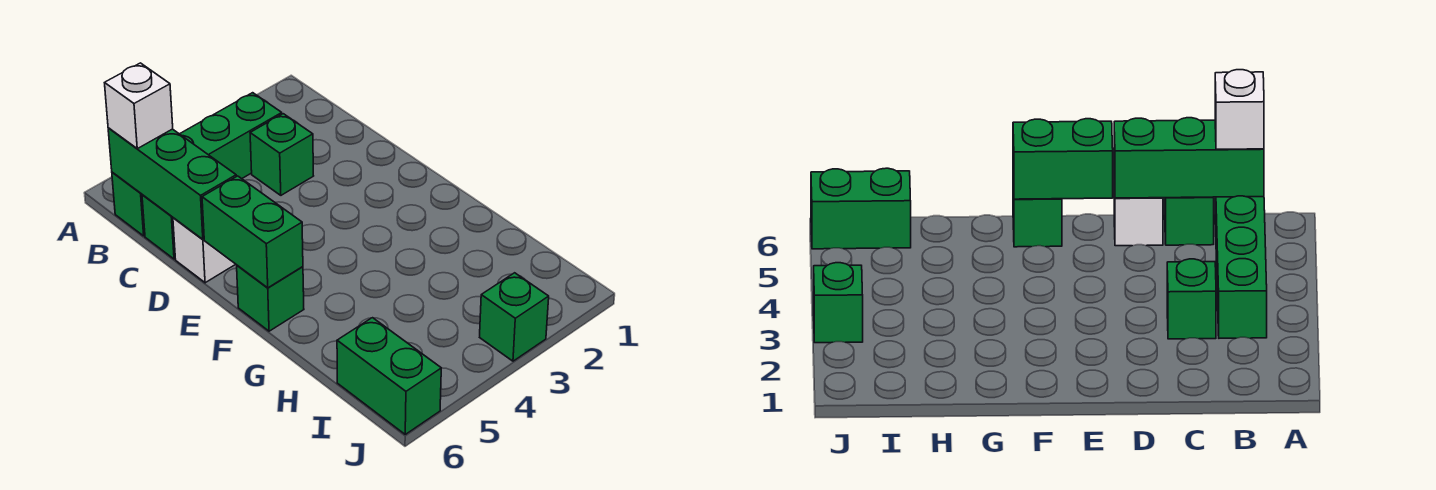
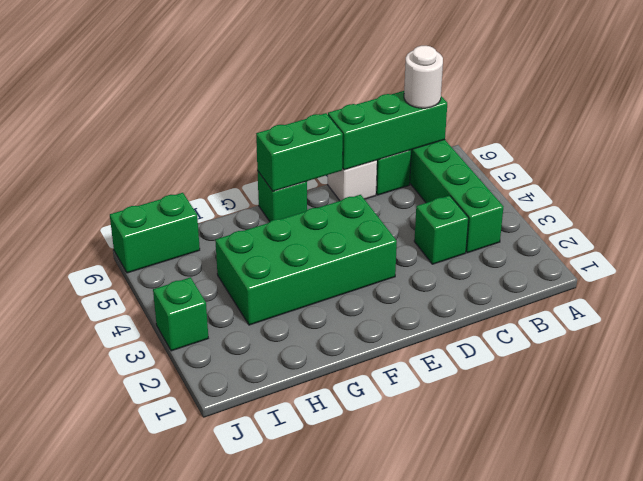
white brick B6 level 3 -> white round brick B6 level 3
none -> green brick E3:H4 level 1

